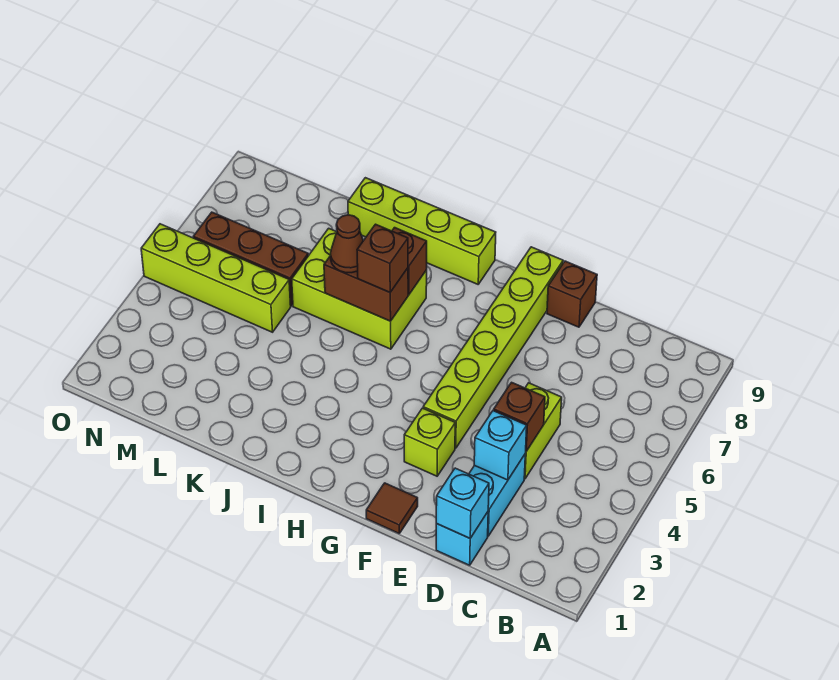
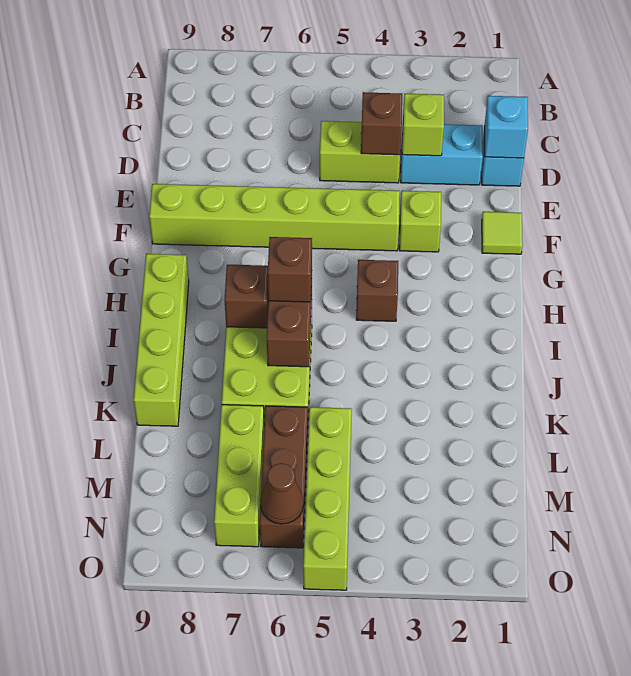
cyan brick D3 level 2 -> lime brick D3 level 2
brown brick E9 level 1 -> brown brick H4 level 1
brown tile F1 level 1 -> lime tile F1 level 1
brown cone J6 level 3 -> brown cone N6 level 2
none -> lime brick L7:N7 level 1

